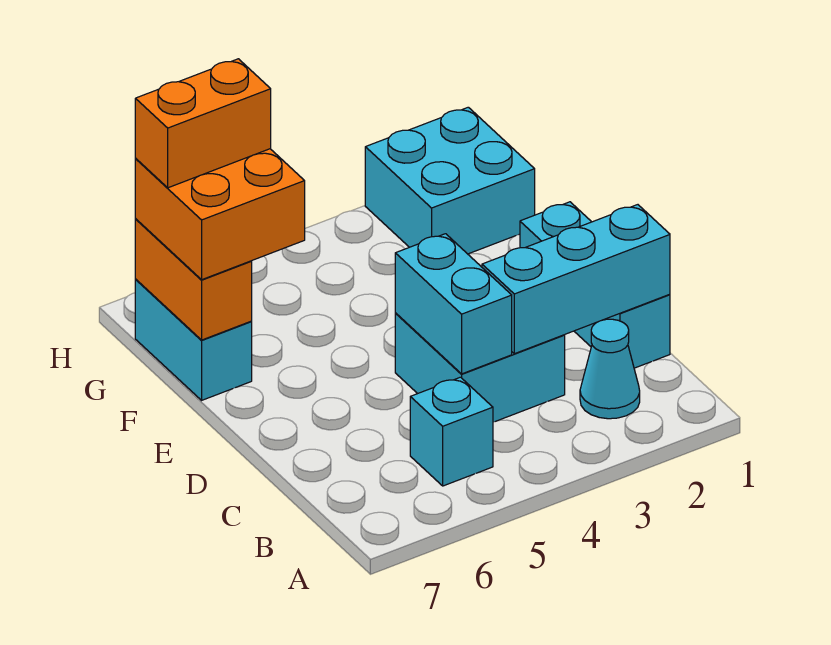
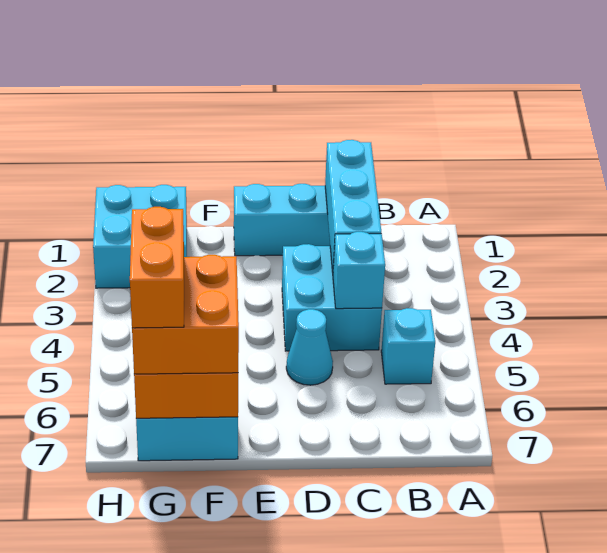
cyan cone B2 level 1 -> cyan cone D5 level 1
cyan brick C4:D4 level 2 -> cyan brick C4 level 2

